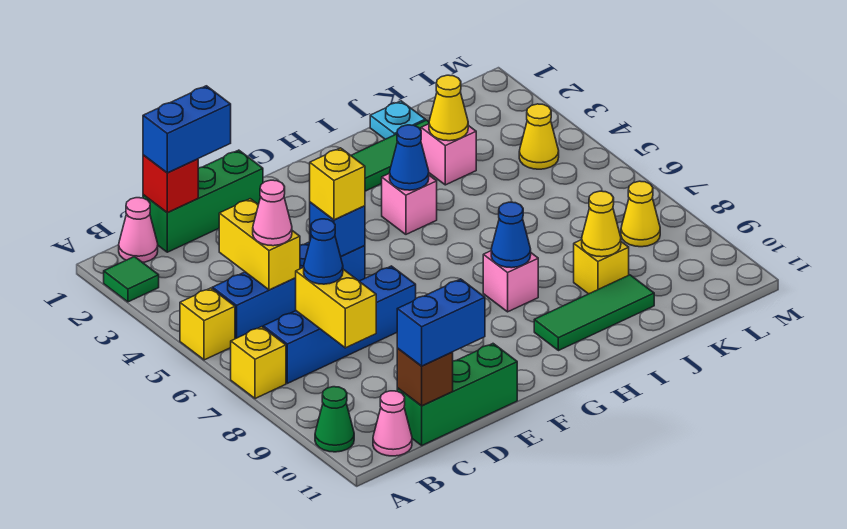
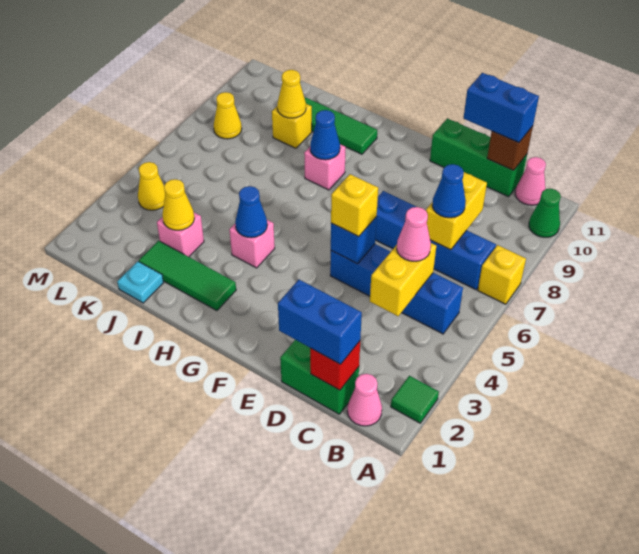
yellow brick A5 level 1 -> none
green brick C1:E1 level 1 -> green brick C1:D1 level 1

